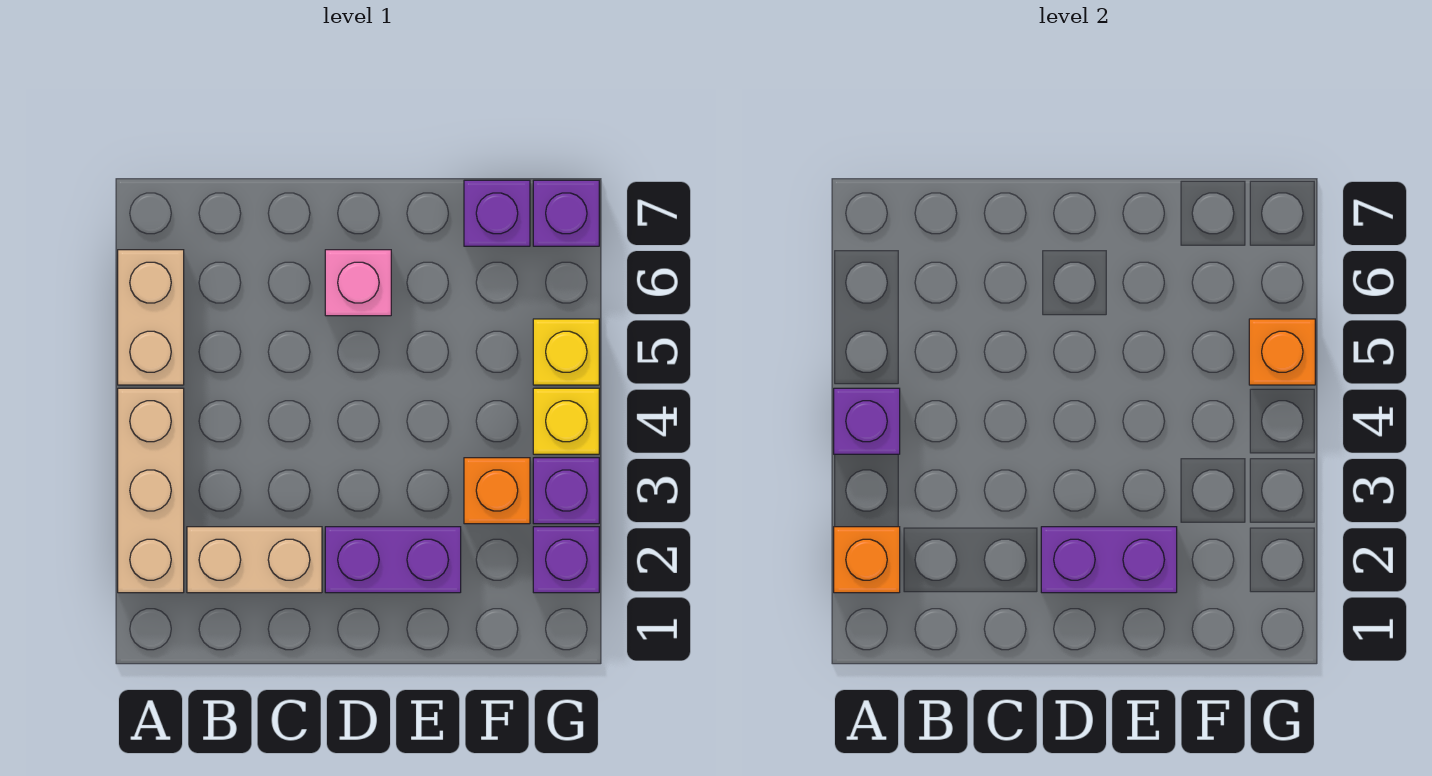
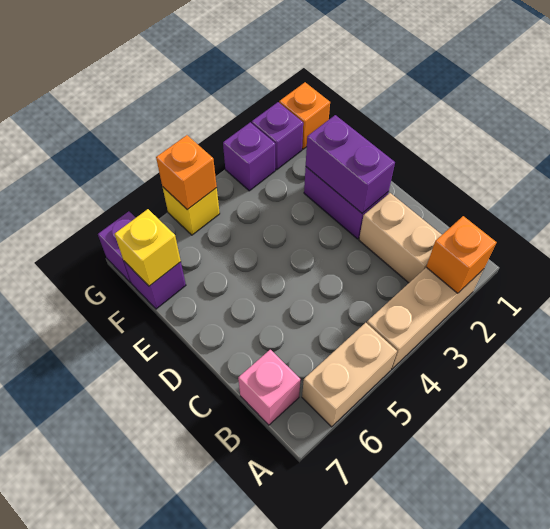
purple brick A4 level 2 -> none
pink brick D6 level 1 -> pink brick B7 level 1
orange brick F3 level 1 -> orange brick G1 level 1
yellow brick G4 level 1 -> yellow brick F7 level 2

